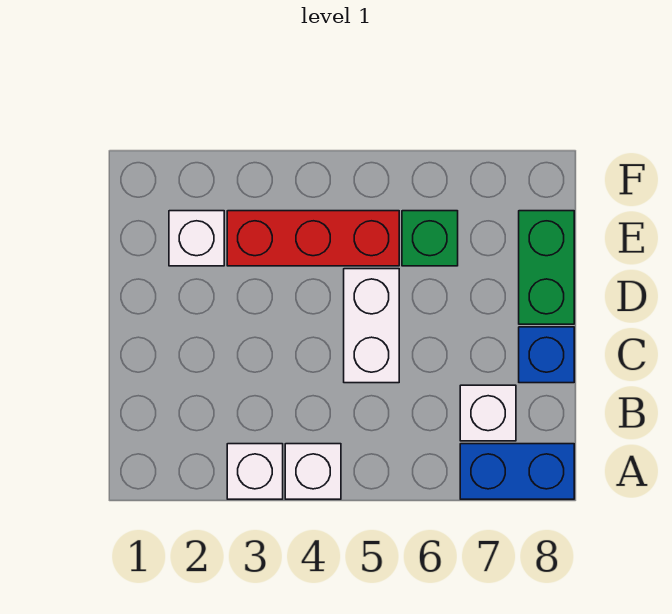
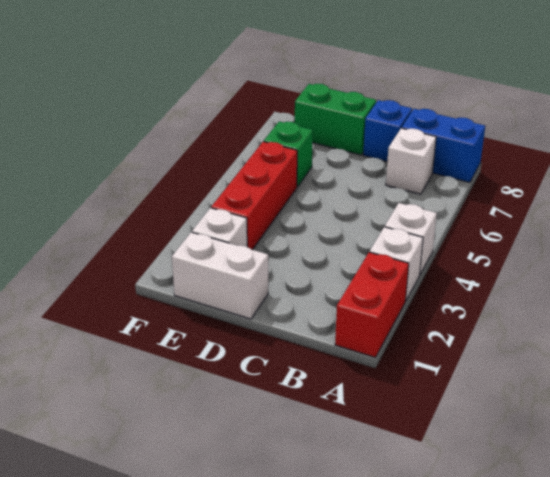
none -> red brick A1:A2 level 1
blue brick A7:A8 level 1 -> blue brick A8:B8 level 1
white brick C5:D5 level 1 -> white brick D1:E1 level 1

